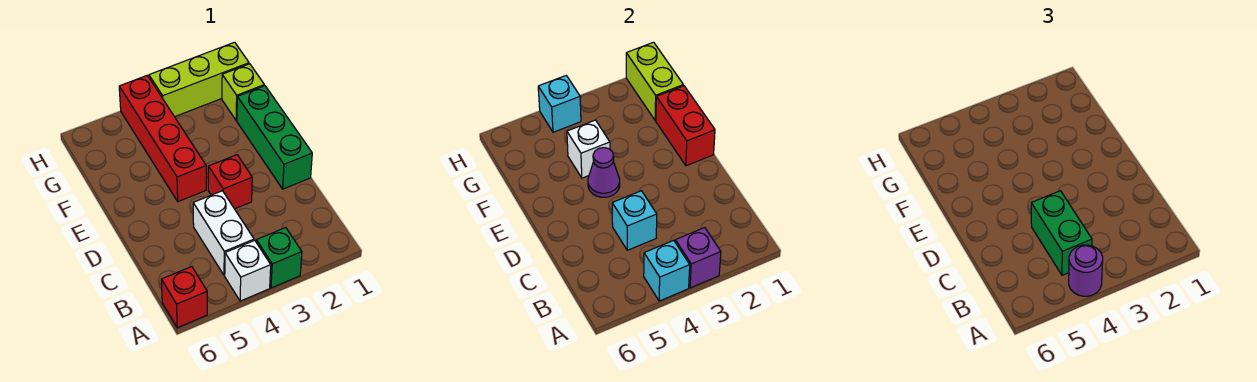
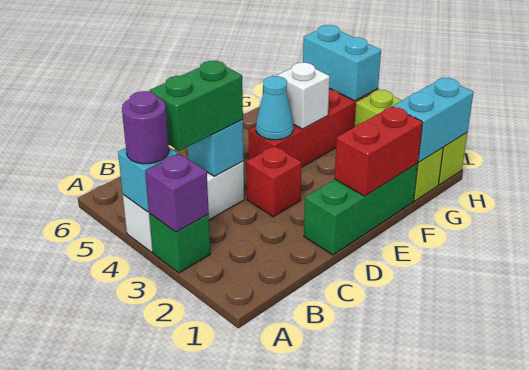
red brick A6 level 1 -> none
purple cone E4 level 2 -> cyan cone E4 level 2
lime brick G1:H1 level 2 -> cyan brick G1:H1 level 2
cyan brick H4 level 2 -> cyan brick H4:H5 level 2

